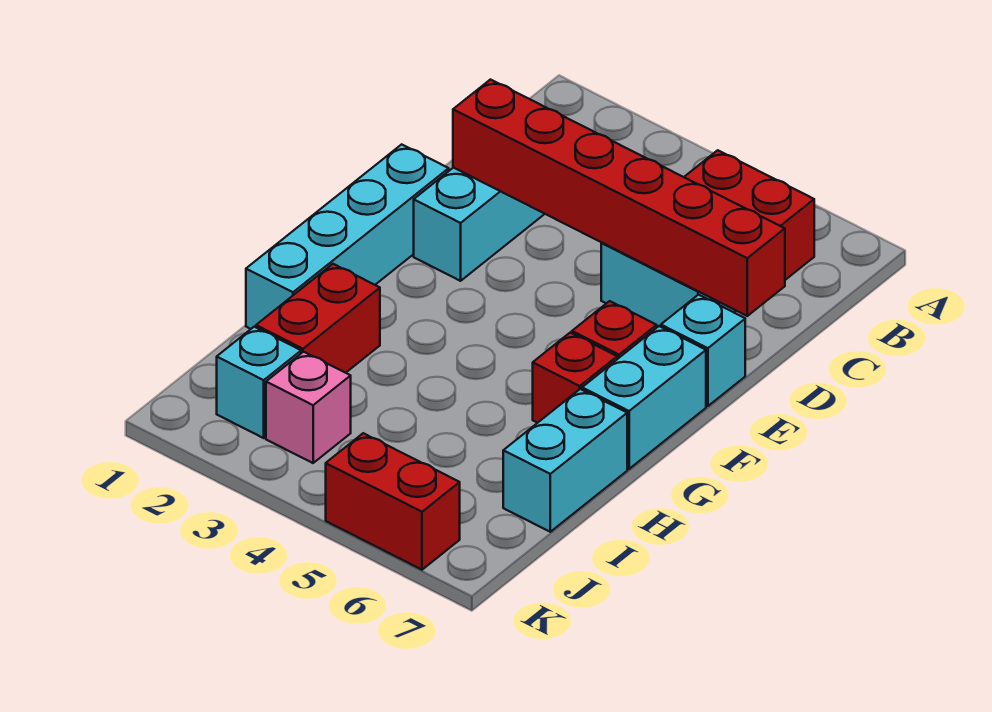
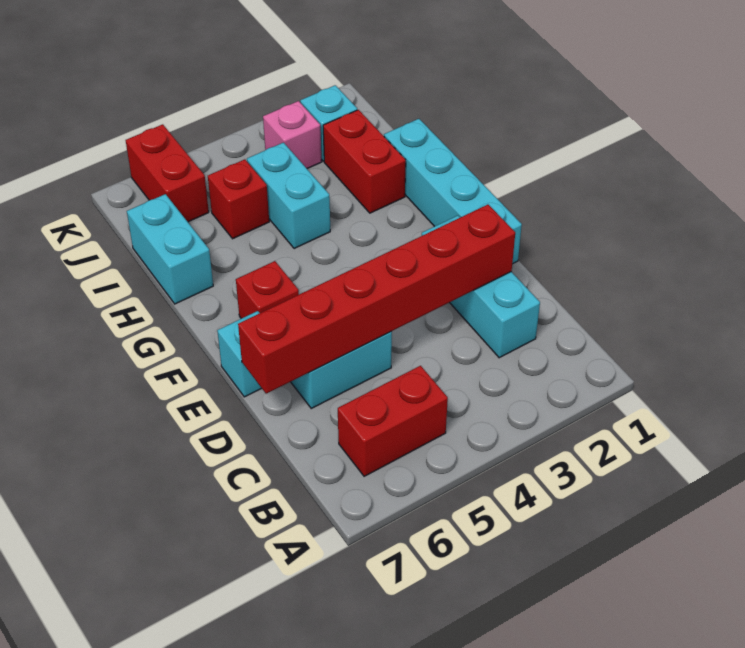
cyan brick F7:G7 level 1 -> cyan brick H4:I4 level 1
red brick G6 level 1 -> red brick I5 level 1
red brick K5:K6 level 1 -> red brick J6:K6 level 1

